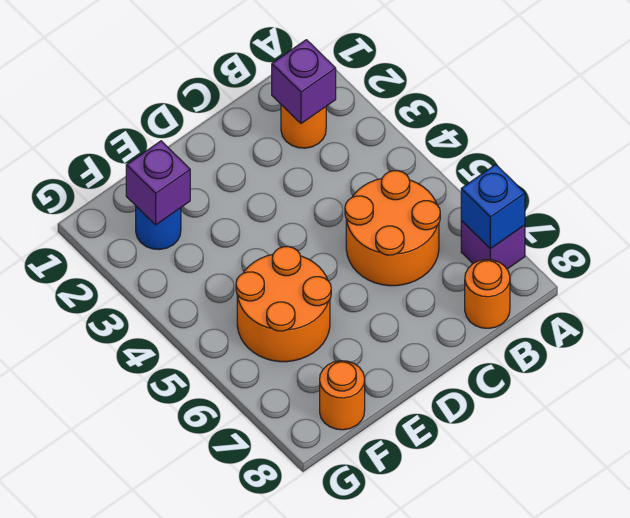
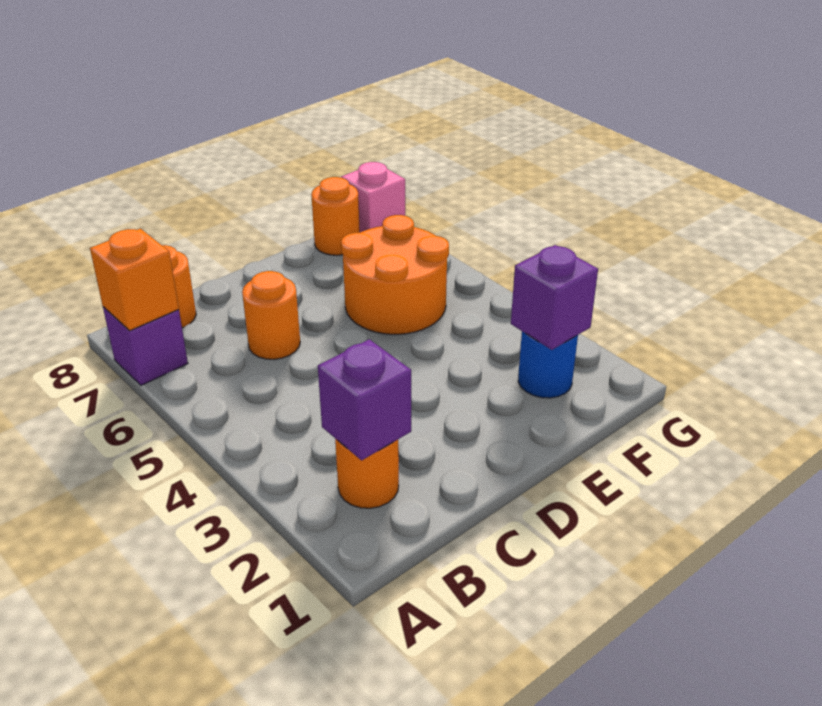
blue brick A7 level 2 -> orange brick A7 level 2
orange round brick B5:C6 level 1 -> orange round brick C6 level 1
none -> pink brick G8 level 1

